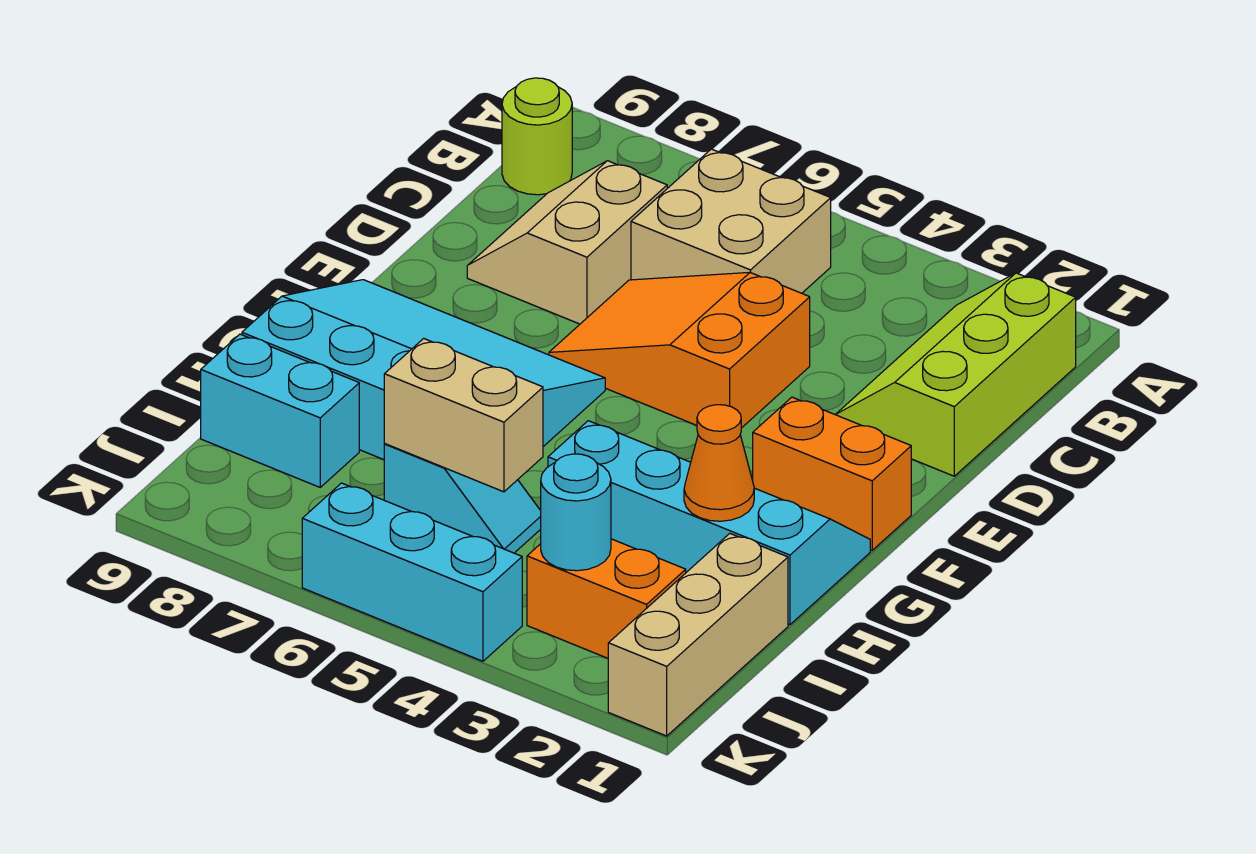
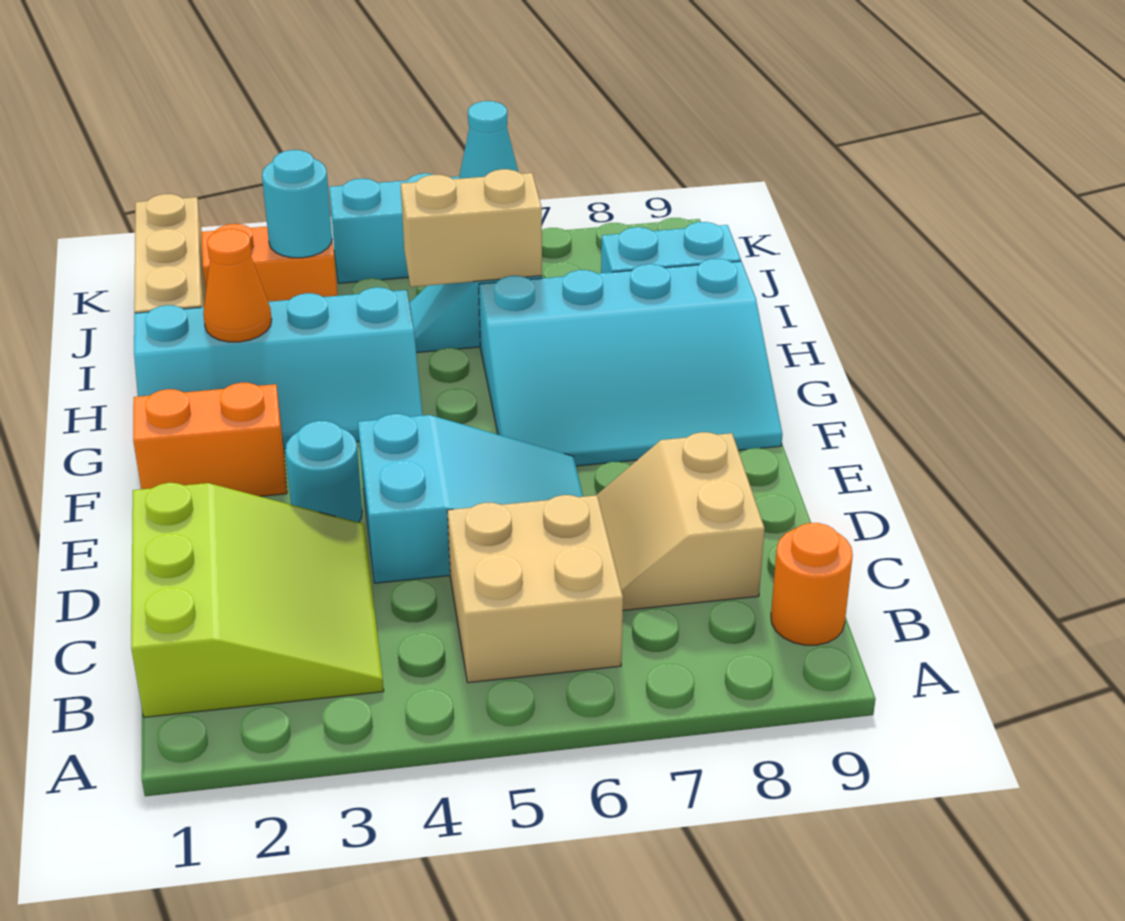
lime slope B1:D2 level 1 top 1 -> lime slope B1:D3 level 1 top 1
lime round brick B9 level 1 -> orange round brick B9 level 1
tan slope C7:D8 level 1 top 7 -> tan slope C7:D8 level 1 top 8
orange slope D4:E6 level 1 top 4 -> cyan slope D4:E6 level 1 top 4
none -> cyan round brick E3 level 1
none -> cyan cone K6 level 2

